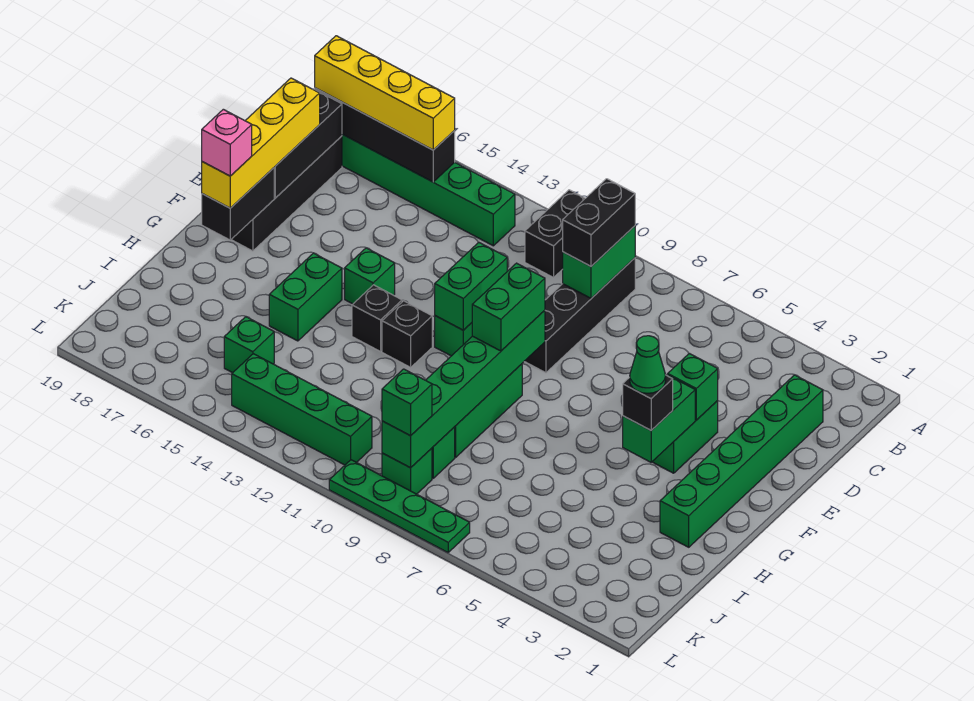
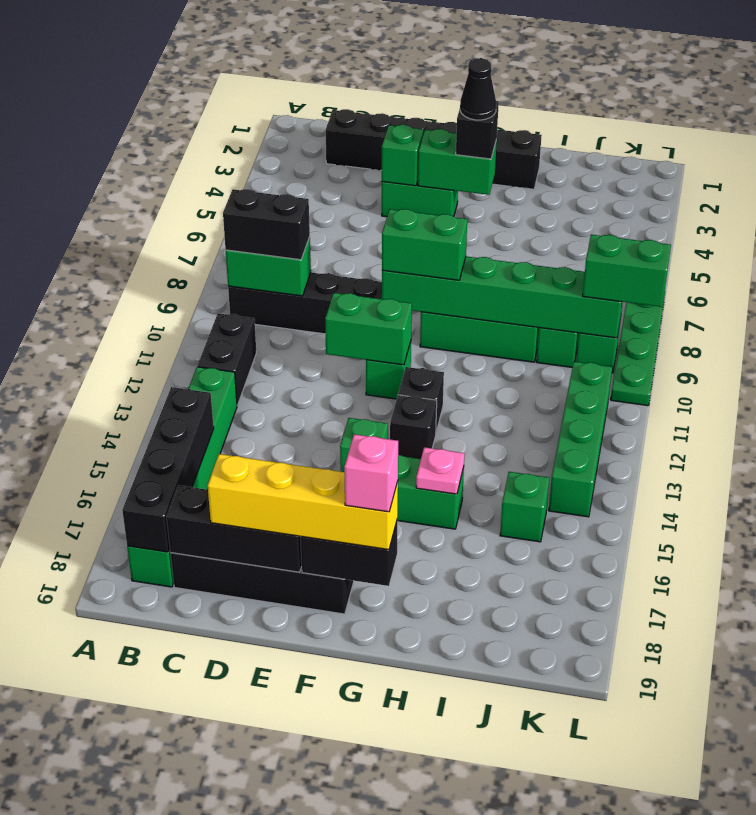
black brick A11:B11 level 1 -> black brick B11:B12 level 1
yellow brick B15:B18 level 3 -> none
green brick C2:H2 level 1 -> black brick C2:H2 level 1
green cone G4 level 4 -> black cone G4 level 4
none -> pink plate H15 level 2
green brick K9 level 3 -> green brick K9:L9 level 3

